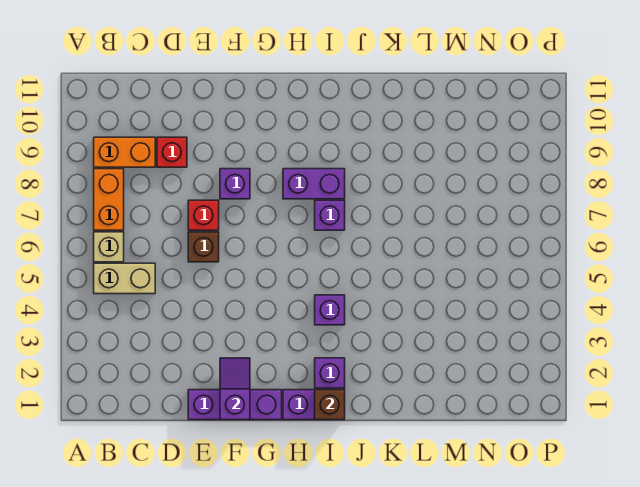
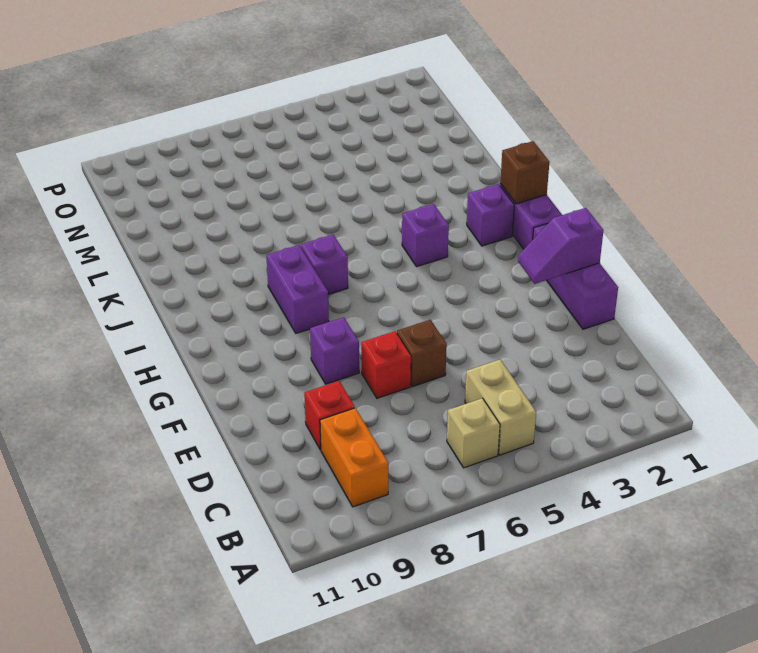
orange brick B7:B8 level 1 -> none

